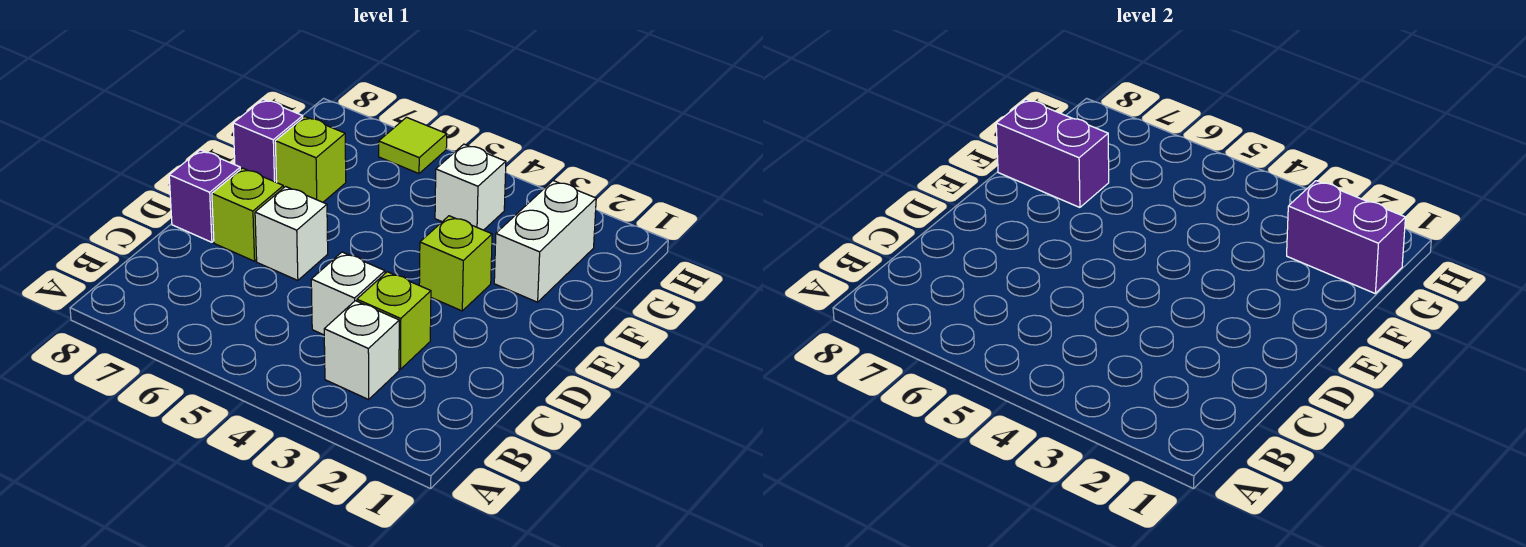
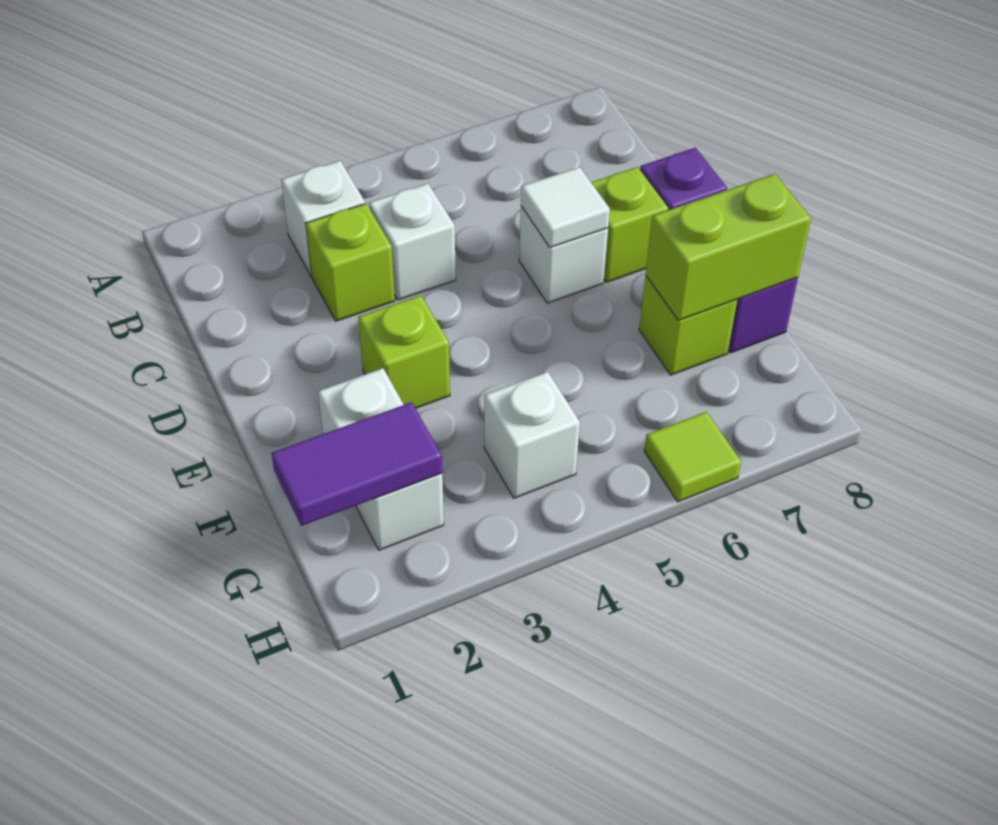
none -> white tile D6 level 2
purple brick F7:F8 level 2 -> lime brick F7:F8 level 2
purple brick G1:G2 level 2 -> purple tile G1:G2 level 2

